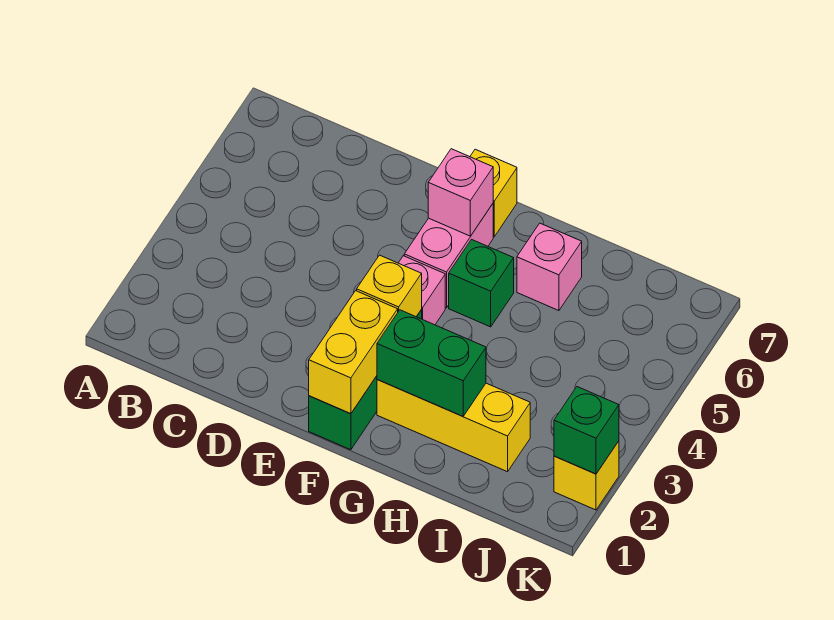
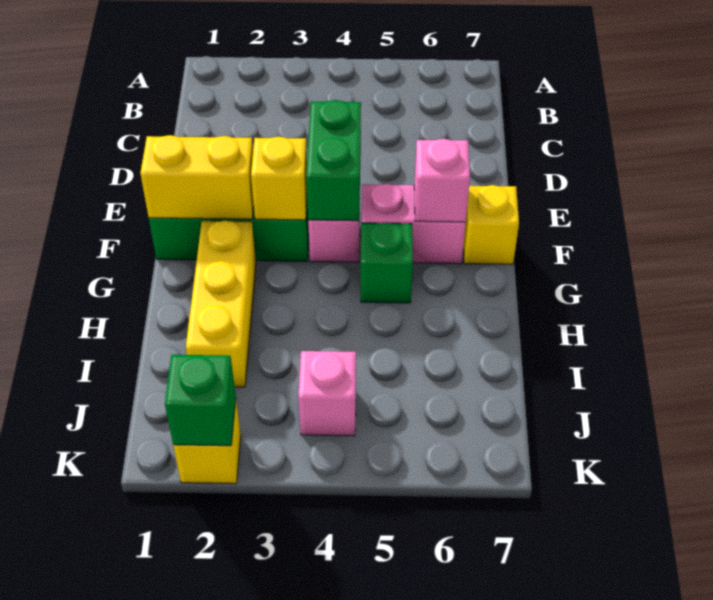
green brick G2:H2 level 2 -> green brick E4:F4 level 2
pink brick H6 level 1 -> pink brick J4 level 1

